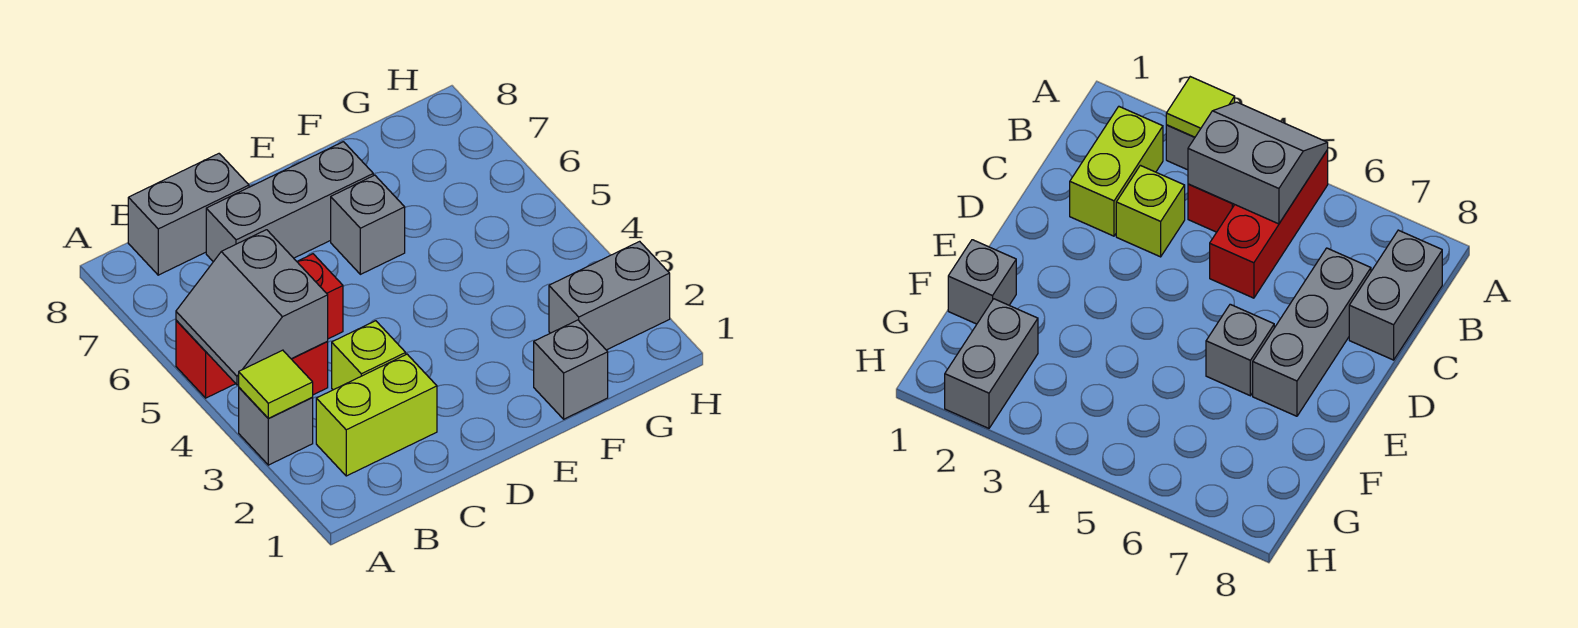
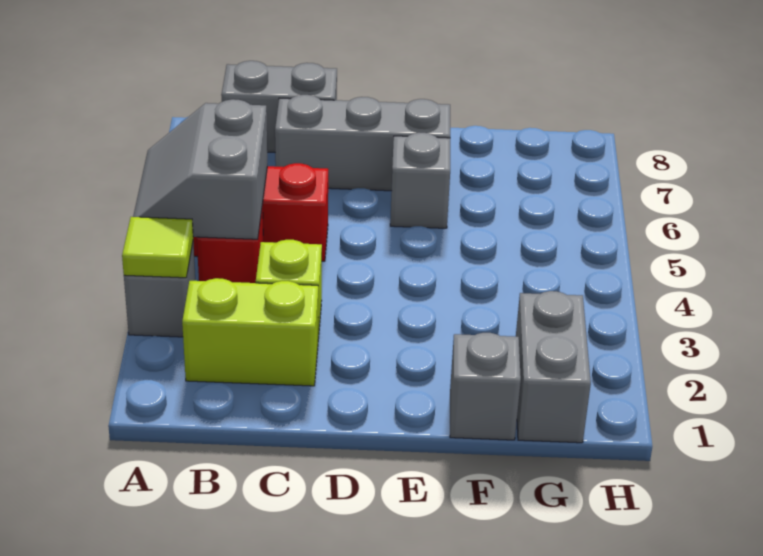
grey brick G2:H2 level 1 -> grey brick G1:G2 level 1

